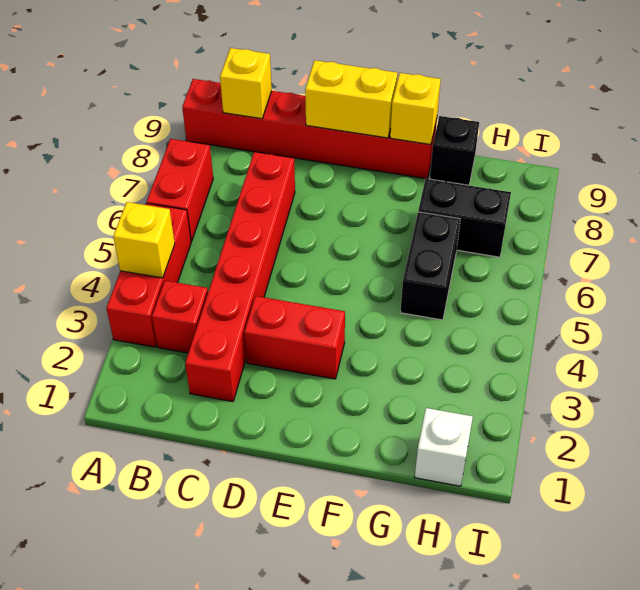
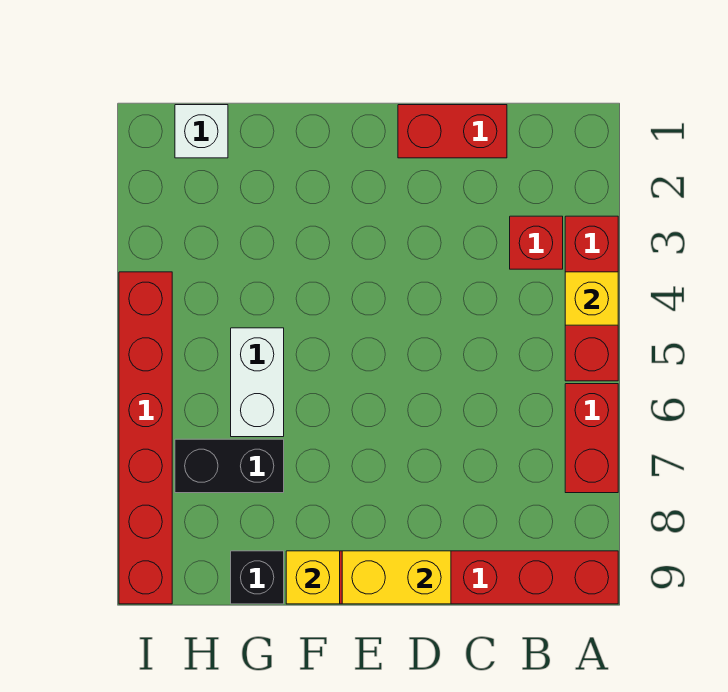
yellow brick B9 level 2 -> none
red brick C2:C7 level 1 -> red brick I4:I9 level 1
red brick D3:E3 level 1 -> red brick C1:D1 level 1
black brick G5:G6 level 1 -> white brick G5:G6 level 1

